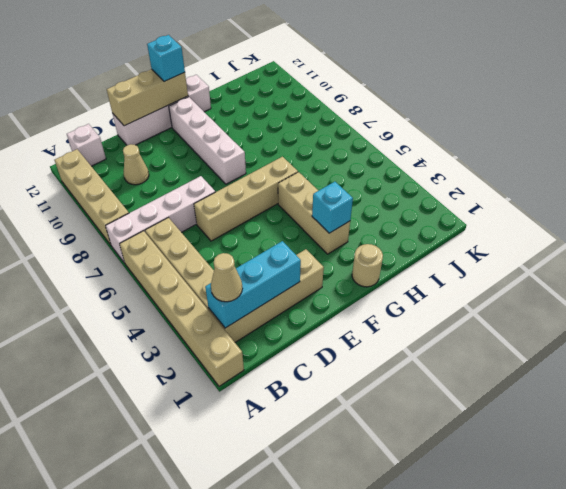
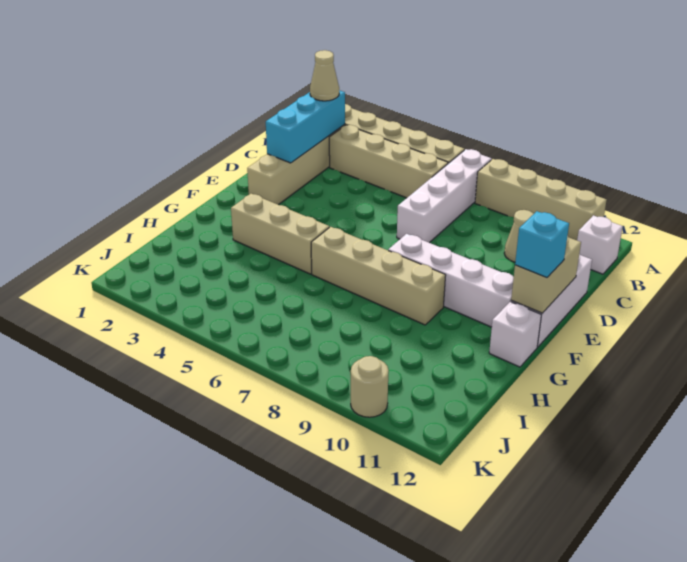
tan brick D6:G6 level 1 -> tan brick G6:G9 level 1
tan brick D12:F12 level 2 -> tan brick E12:F12 level 2
tan round brick G1 level 1 -> tan round brick K10 level 1
cyan brick G3 level 2 -> none

